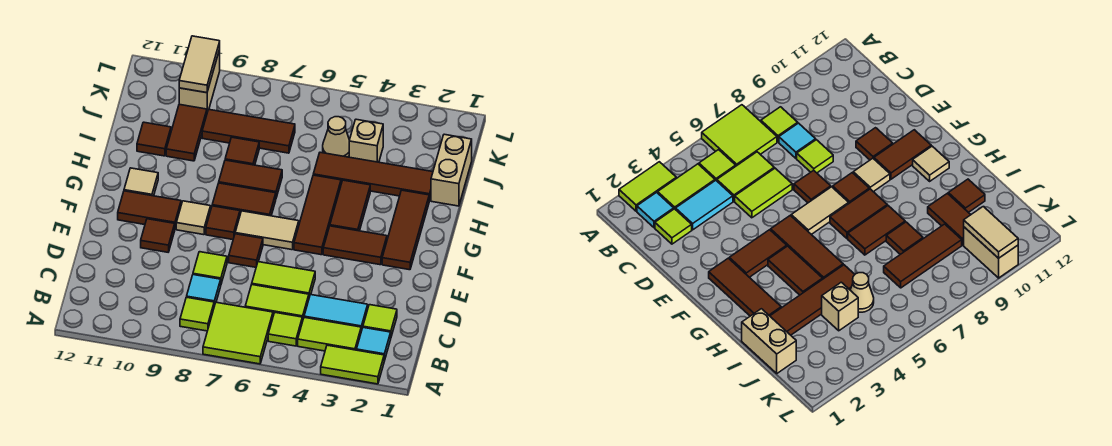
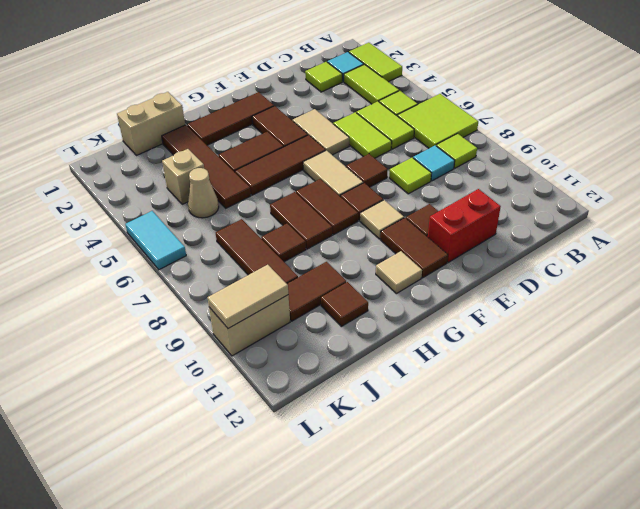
cyan tile C3:C4 level 1 -> cyan tile L5:L6 level 1
none -> red brick D11:E11 level 1
none -> tan tile E4:E5 level 1

